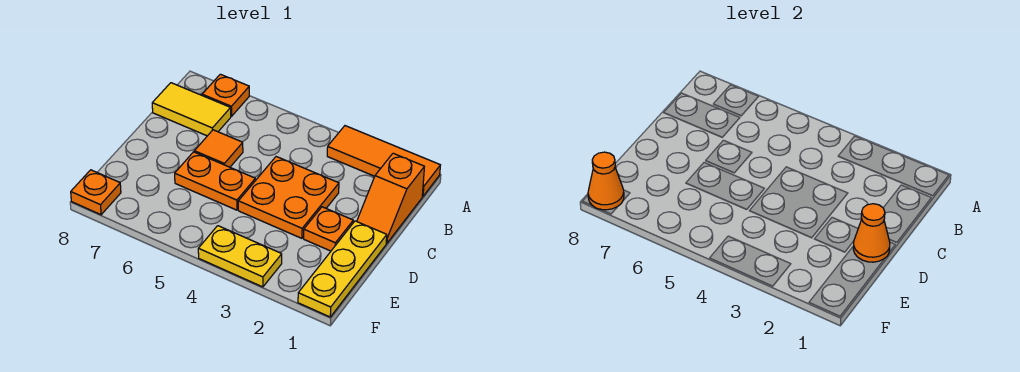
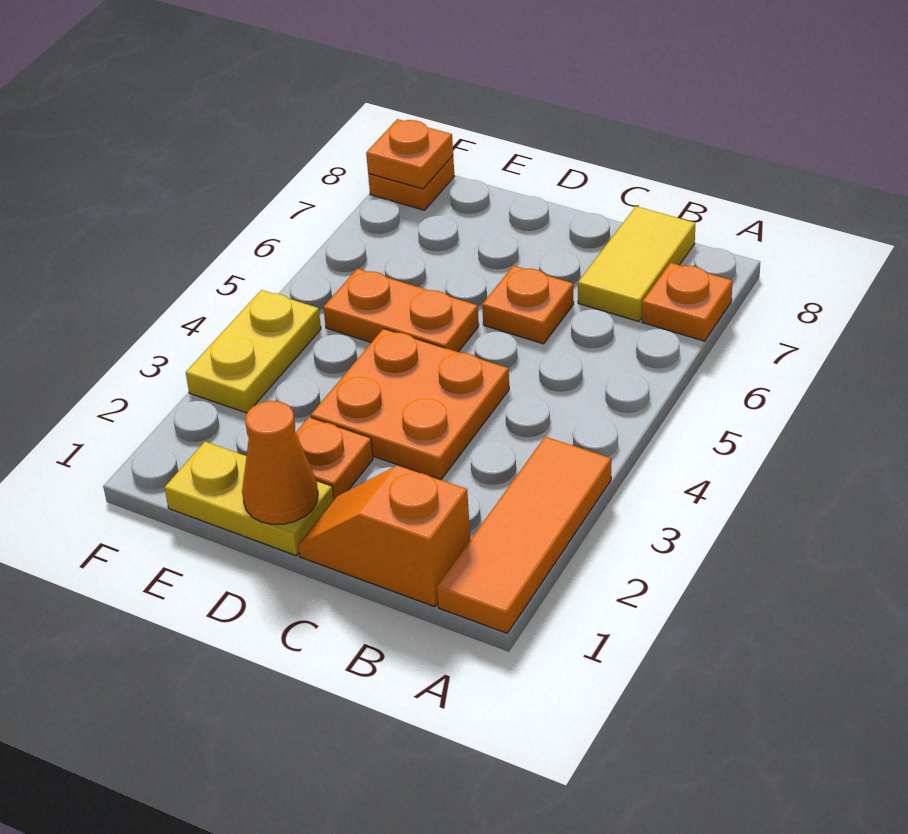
orange tile C6 level 1 -> orange plate C6 level 1
yellow plate D1:F1 level 1 -> yellow plate D1:E1 level 1
orange plate D5:D6 level 1 -> orange plate D5:E5 level 1
orange cone F8 level 2 -> orange plate F8 level 2

